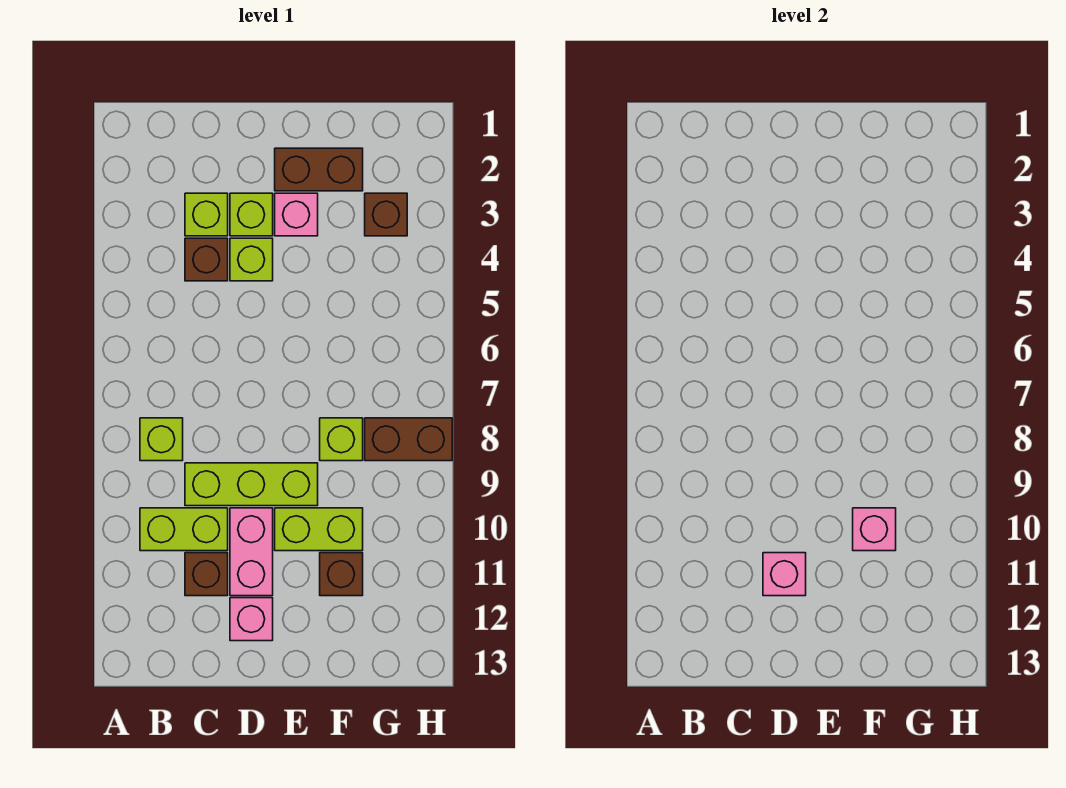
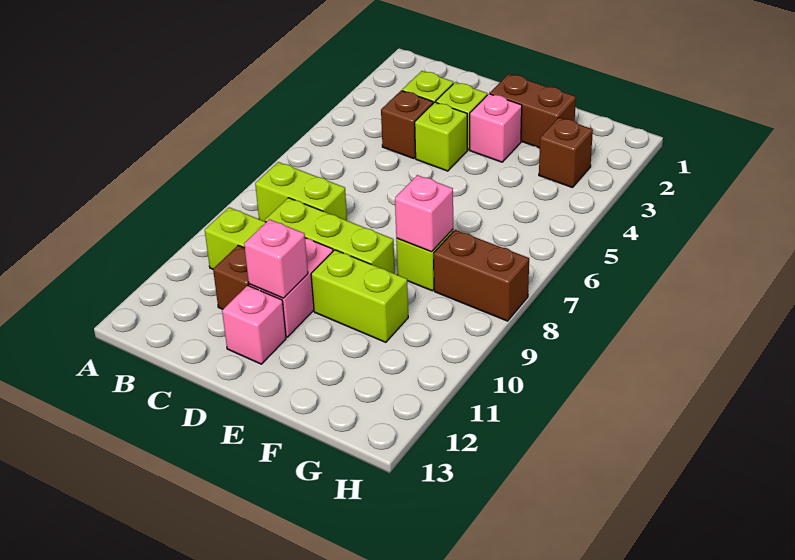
lime brick B8 level 1 -> lime brick B8:C8 level 1
pink brick F10 level 2 -> pink brick F8 level 2
brown brick F11 level 1 -> none

